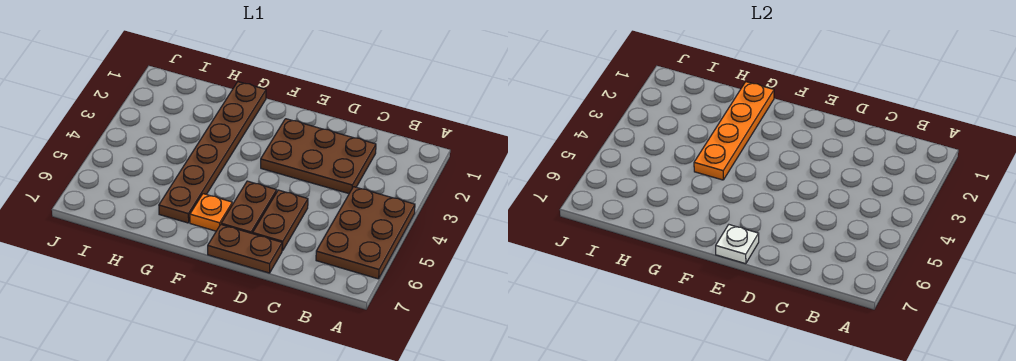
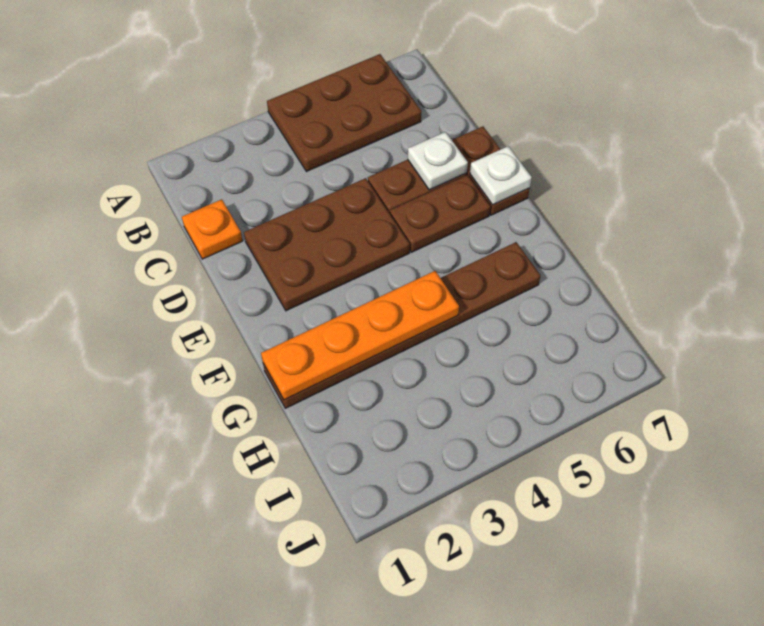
brown plate C2:E3 level 1 -> brown plate D2:E4 level 1
none -> white plate D6 level 2
orange plate F6 level 1 -> orange plate C1 level 1

